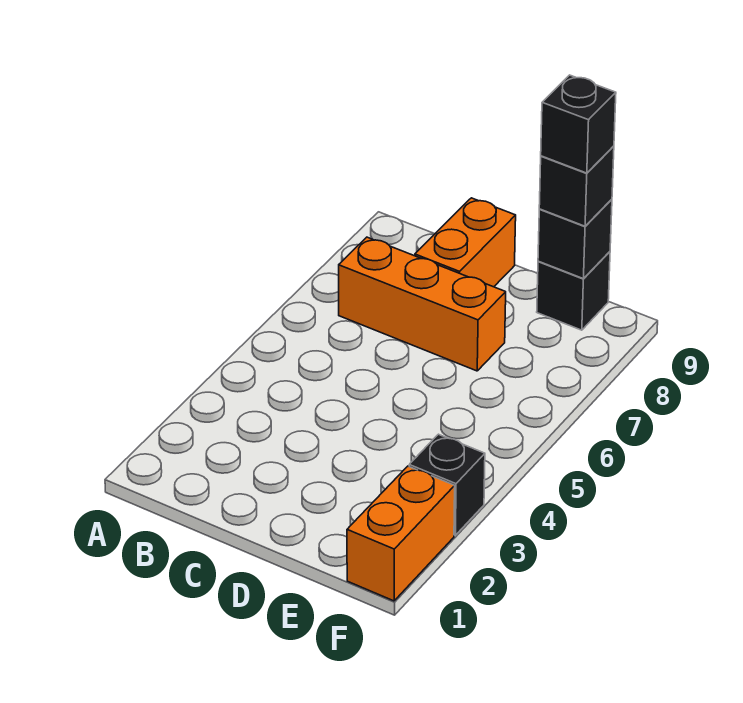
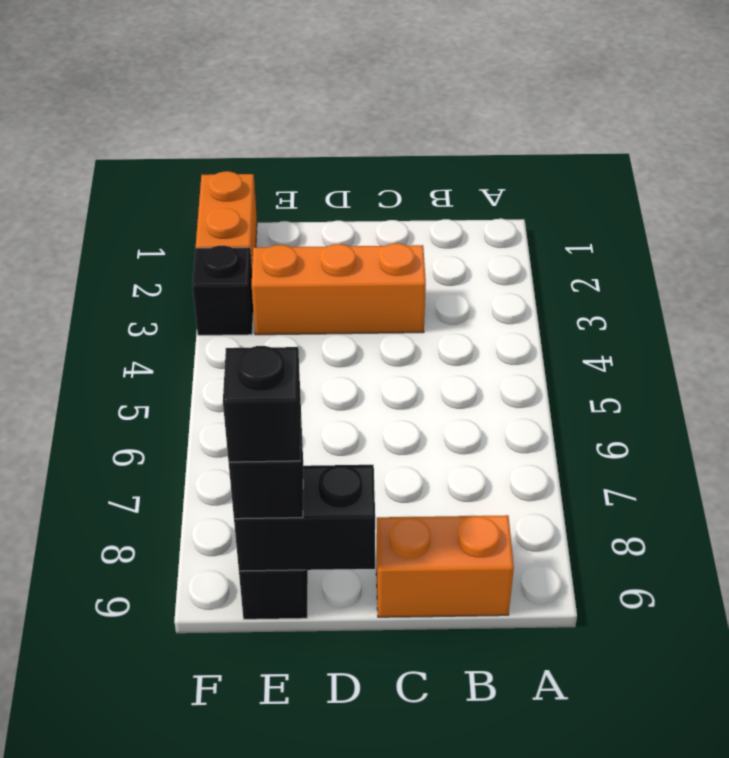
orange brick B7:D7 level 1 -> orange brick C3:E3 level 1
orange brick C8:C9 level 1 -> orange brick B9:C9 level 1
black brick E9 level 2 -> black brick D9:E9 level 2

